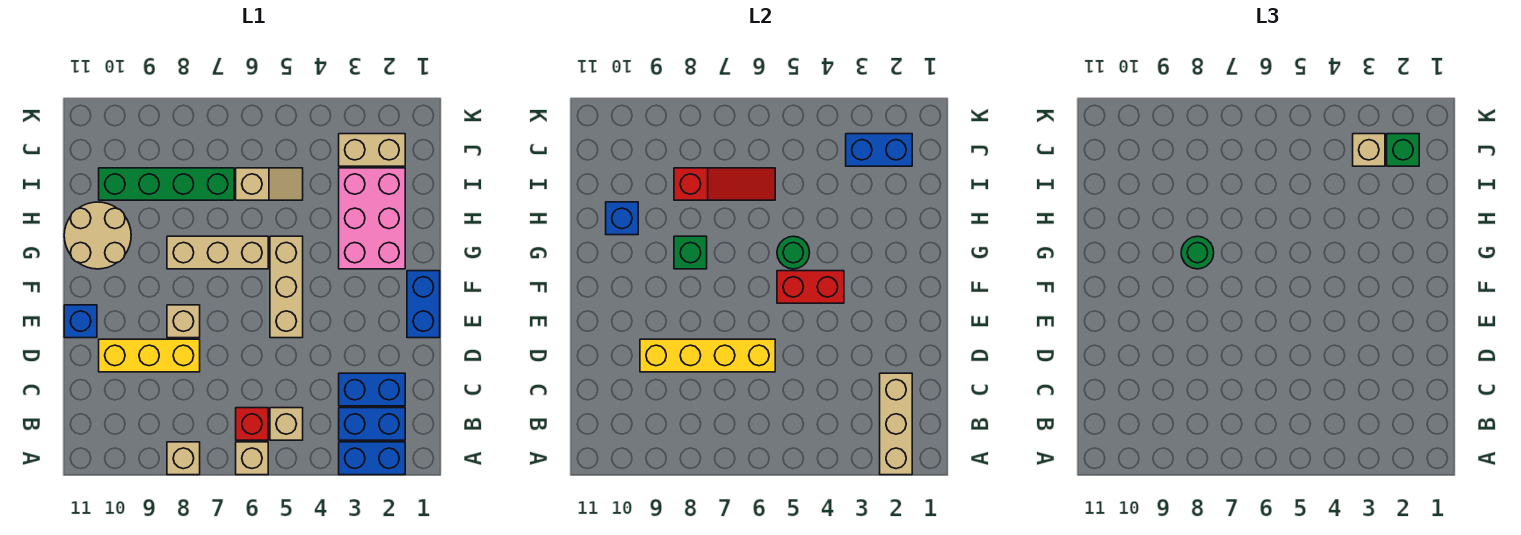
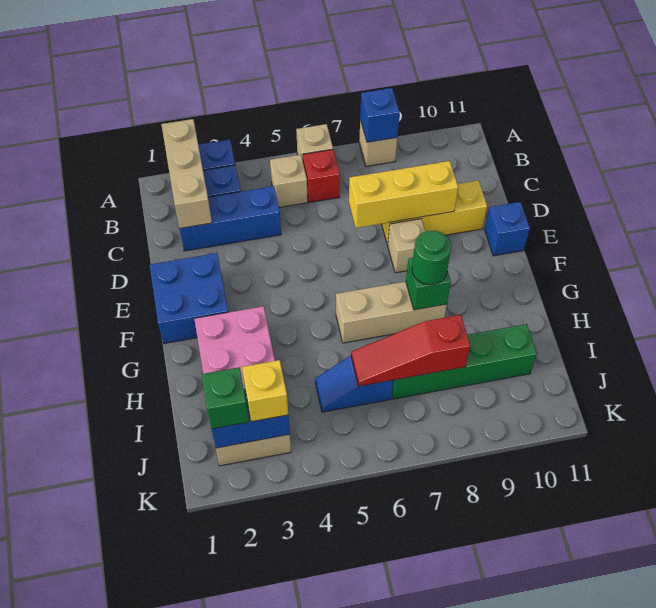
blue brick C2:C3 level 1 -> blue brick C2:C4 level 1
yellow brick D6:D9 level 2 -> yellow brick D7:D9 level 2
blue brick E1:F1 level 1 -> blue brick E1:F2 level 1
tan brick E5:G5 level 1 -> none
red brick F4:F5 level 2 -> none
green round brick G5 level 2 -> none
tan round brick G10:H11 level 1 -> none
blue brick H10 level 2 -> blue brick A8 level 2
tan slope I5:I6 level 1 top 6 -> blue slope I5:I6 level 1 top 6
tan brick J3 level 3 -> yellow brick J3 level 3

